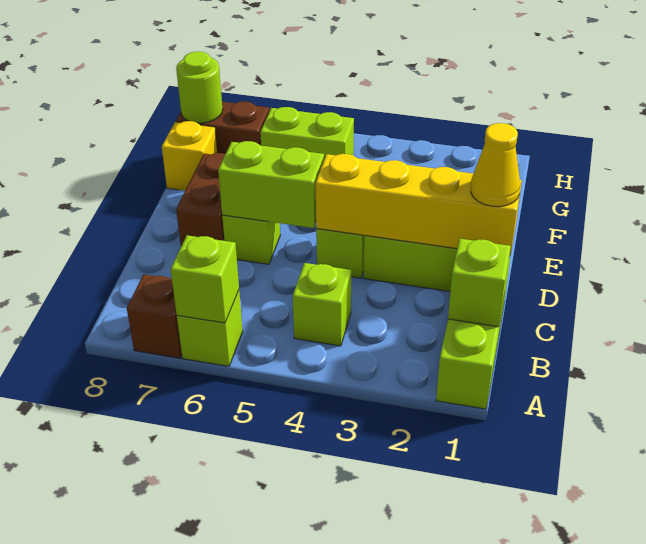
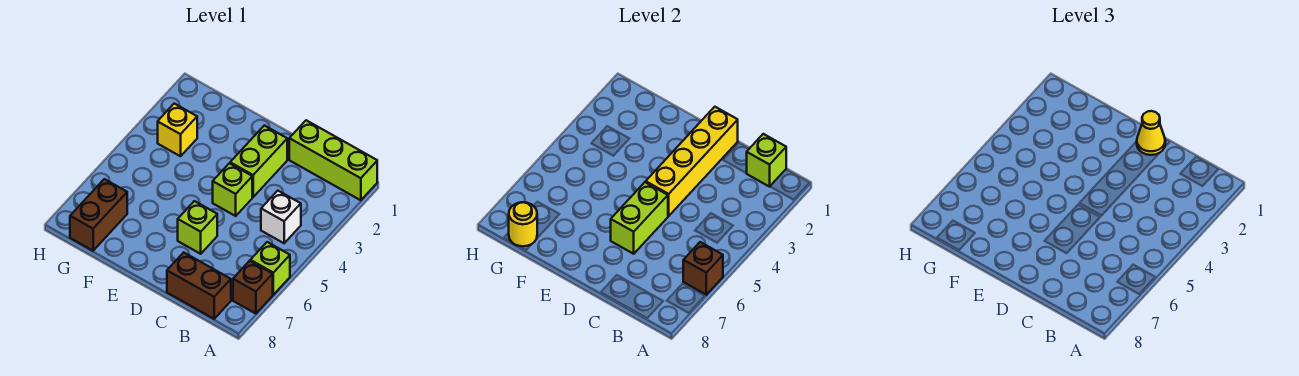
lime brick A6 level 2 -> brown brick A6 level 2
lime brick B4 level 1 -> white brick B4 level 1
brown brick D7:E7 level 1 -> brown brick B8:C8 level 1
yellow brick F8 level 1 -> yellow brick G3 level 1
lime brick G5:G6 level 1 -> none
lime round brick G8 level 2 -> yellow round brick G8 level 2

